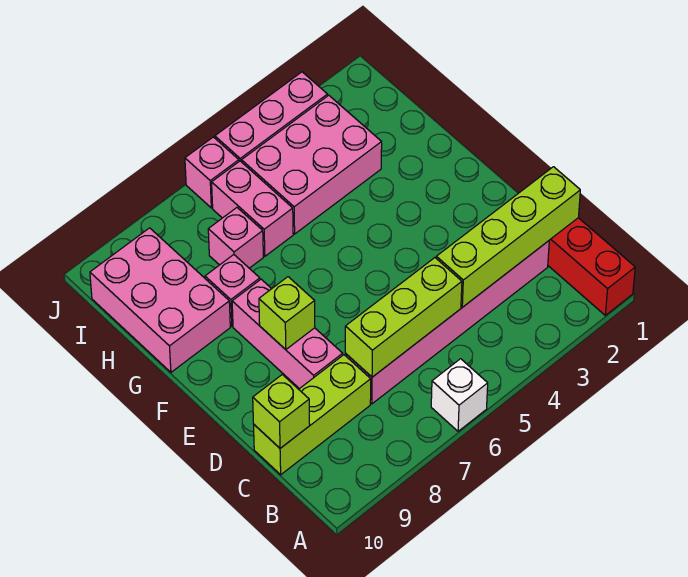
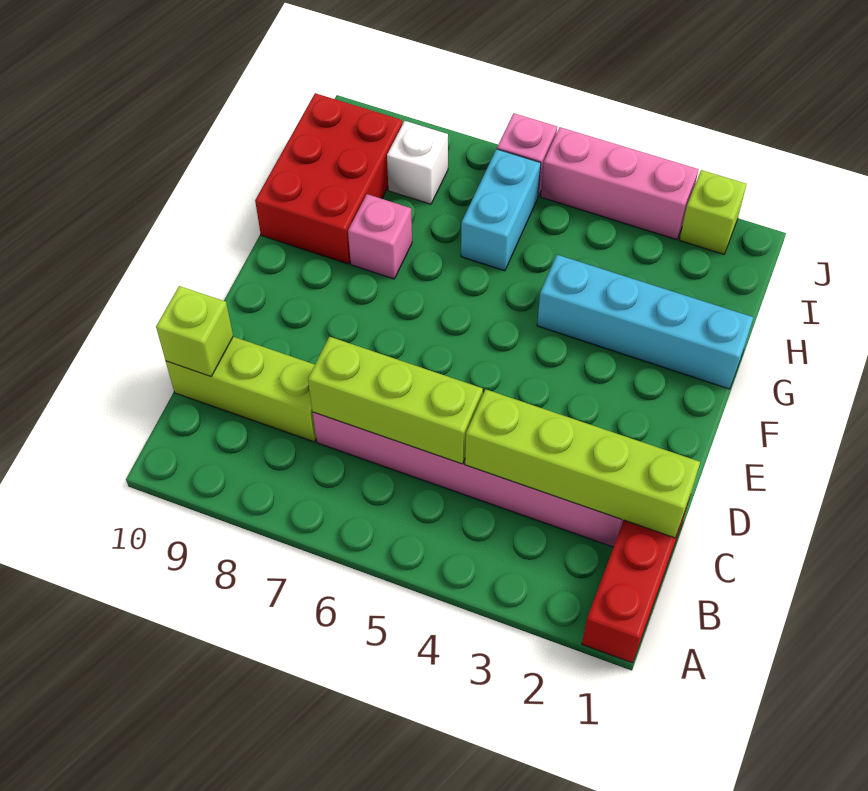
white brick A6 level 1 -> white brick I8 level 1
pink brick D8:F8 level 1 -> none
lime brick E8 level 2 -> lime brick J2 level 1
none -> cyan brick G1:G4 level 1
pink brick G9:I10 level 1 -> red brick G9:I10 level 1
pink brick H3:I5 level 1 -> none
pink brick H6:I6 level 1 -> cyan brick H6:I6 level 1
pink brick H7 level 1 -> none

